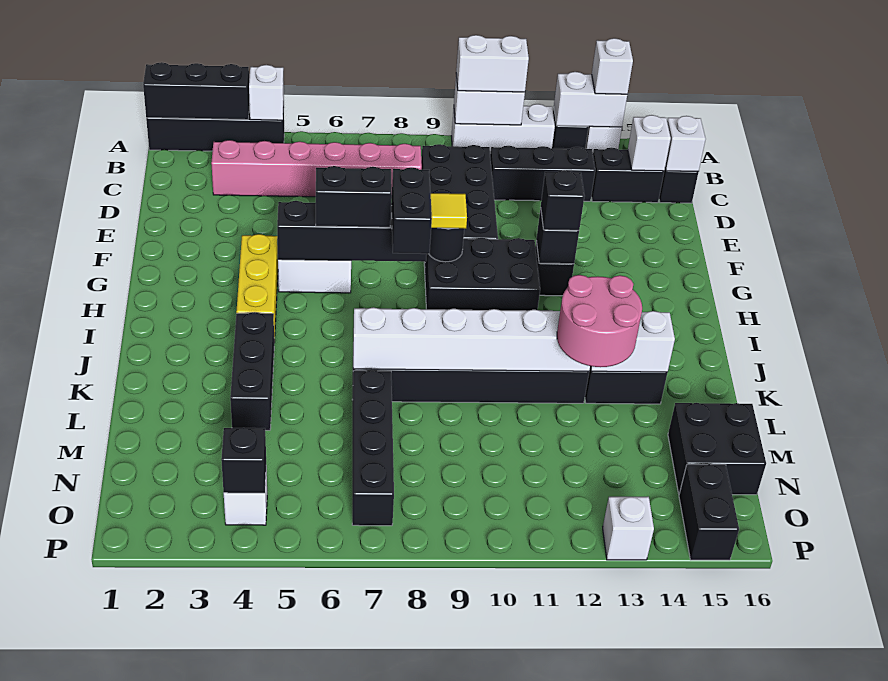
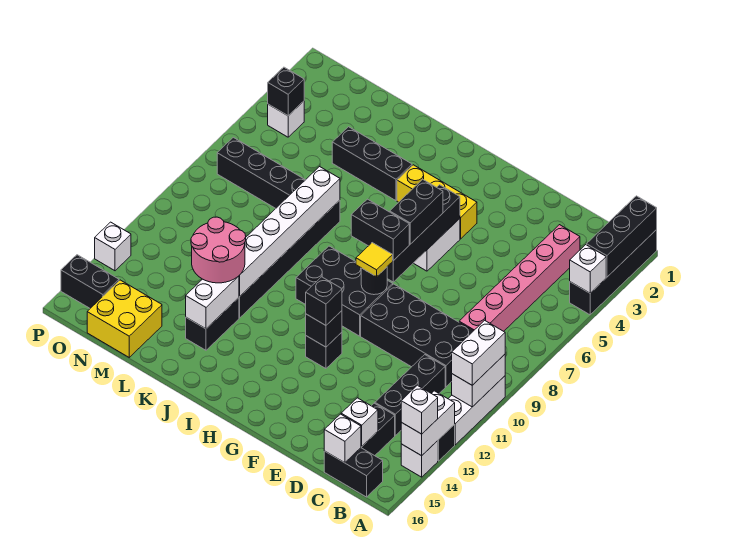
black brick G9:H11 level 1 -> black brick G9:I10 level 1
black brick M15:N16 level 1 -> yellow brick M15:N16 level 1

